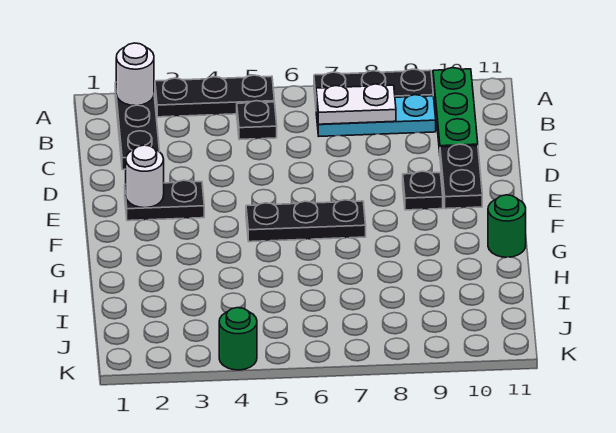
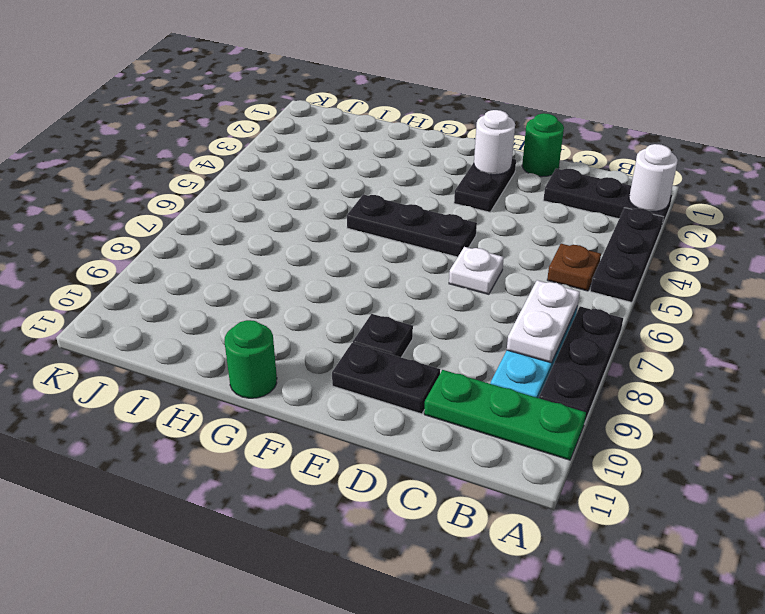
black plate B5 level 1 -> brown plate B5 level 1
none -> white plate D6 level 1
black plate F5:F7 level 1 -> black plate E5:G5 level 1
green round brick K4 level 1 -> green round brick D1 level 1

